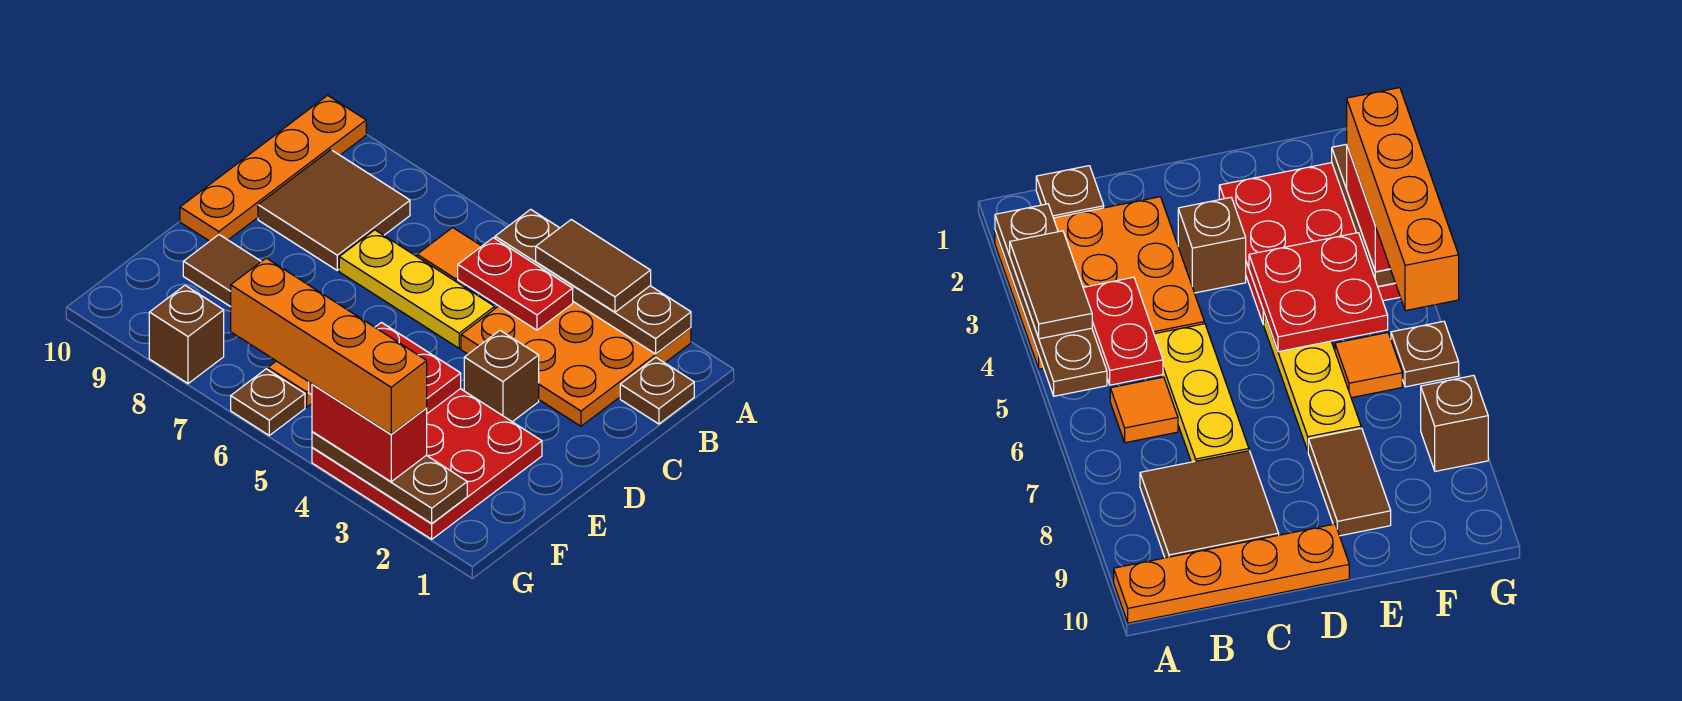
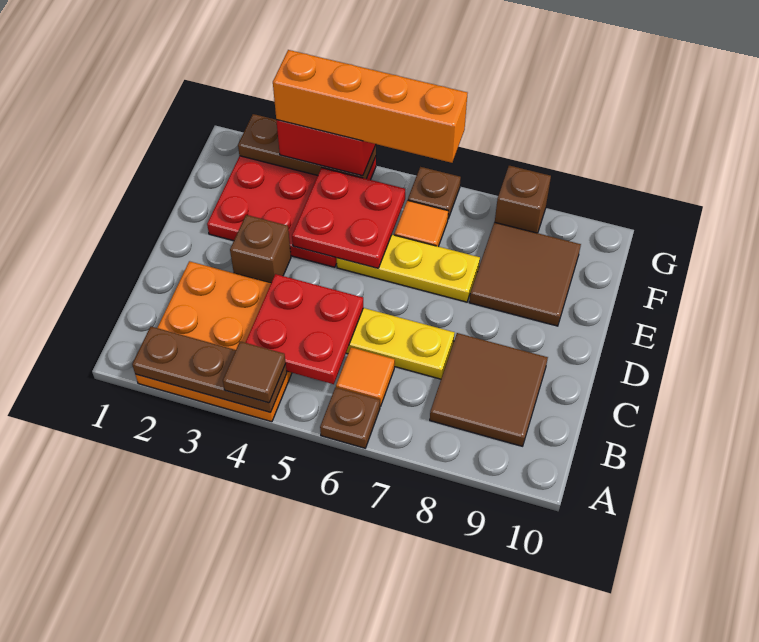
brown plate A2:A5 level 2 -> brown plate A2:A4 level 2
brown tile A3:A4 level 3 -> brown tile A4 level 3
orange plate A10:D10 level 1 -> none
brown plate B1 level 1 -> brown plate A6 level 1
red plate B4:B5 level 2 -> red plate B4:C5 level 2
brown tile E8:E9 level 1 -> brown tile E8:F9 level 1

